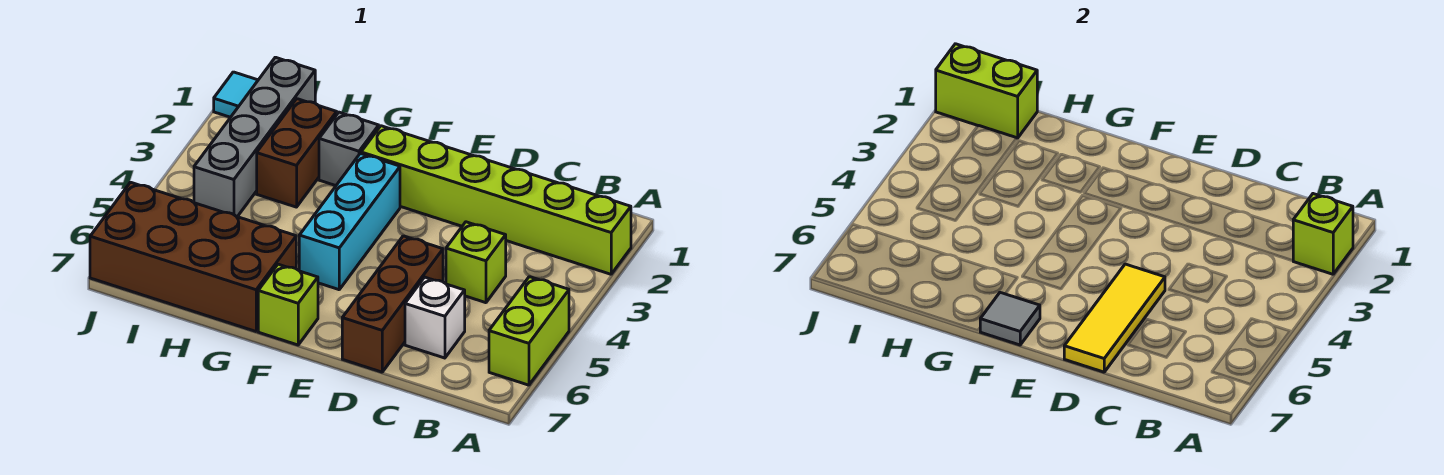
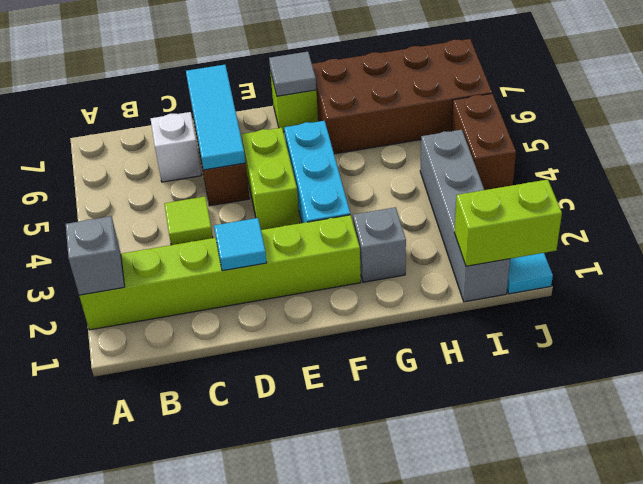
lime brick A2 level 2 -> grey brick A2 level 2
lime brick A5:A6 level 1 -> lime brick E4:E5 level 1
lime brick C4 level 1 -> lime tile C4 level 1
none -> cyan tile D2 level 2
yellow tile D5:D7 level 2 -> cyan tile D5:D7 level 2
brown brick H2:H3 level 1 -> brown brick J4:J5 level 1

